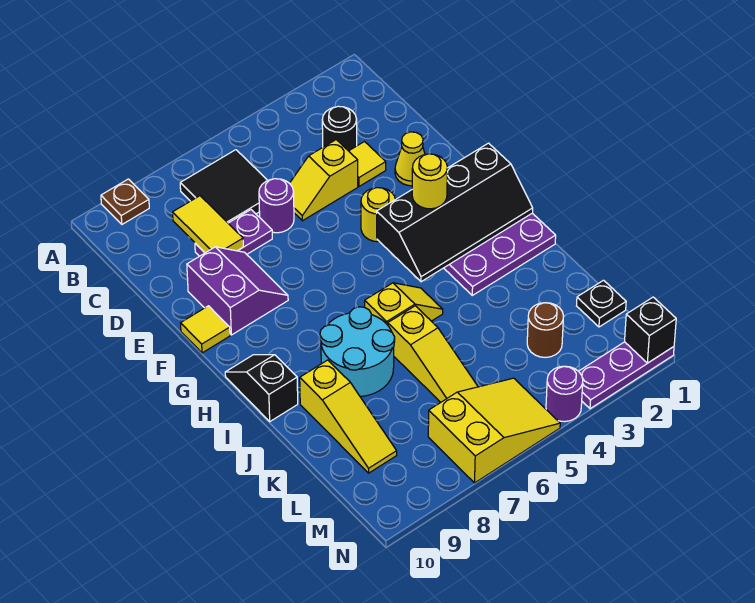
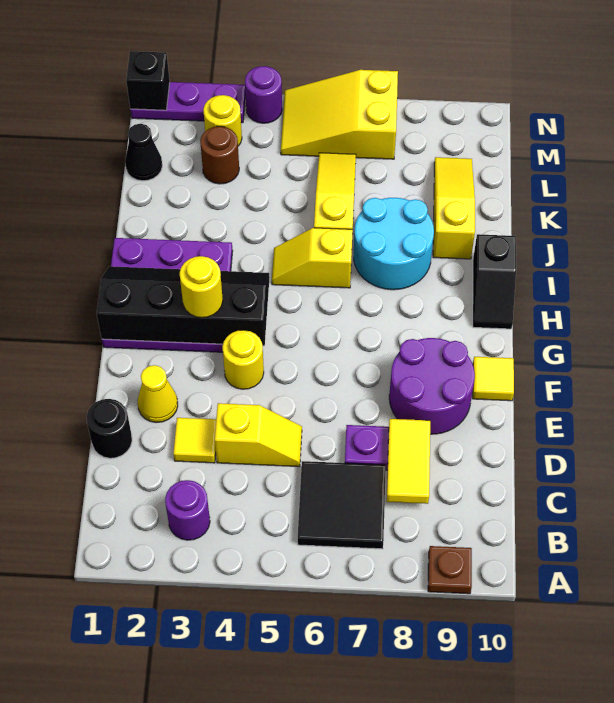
black round brick C3 level 1 -> black round brick D1 level 1
purple round brick D6 level 1 -> purple round brick B3 level 1
purple slope E8:F9 level 1 top 9 -> purple round brick E8:F9 level 1
black plate L1 level 1 -> black cone L1 level 1
none -> yellow round brick M3 level 1

